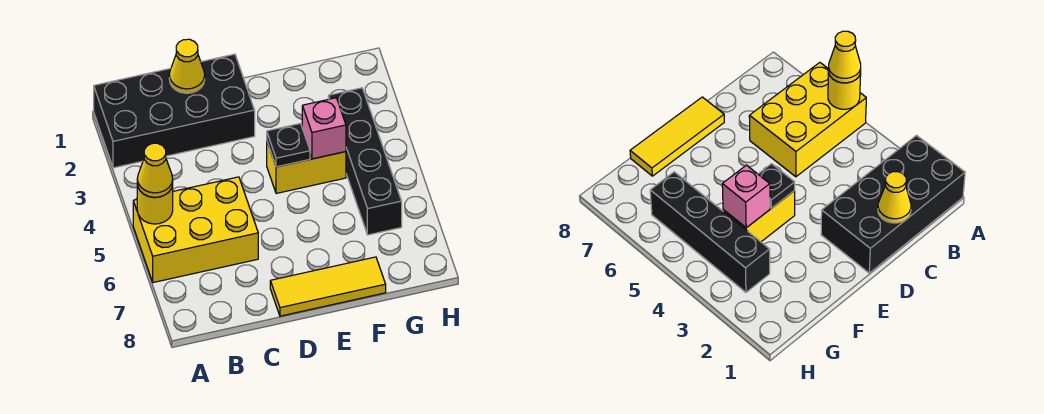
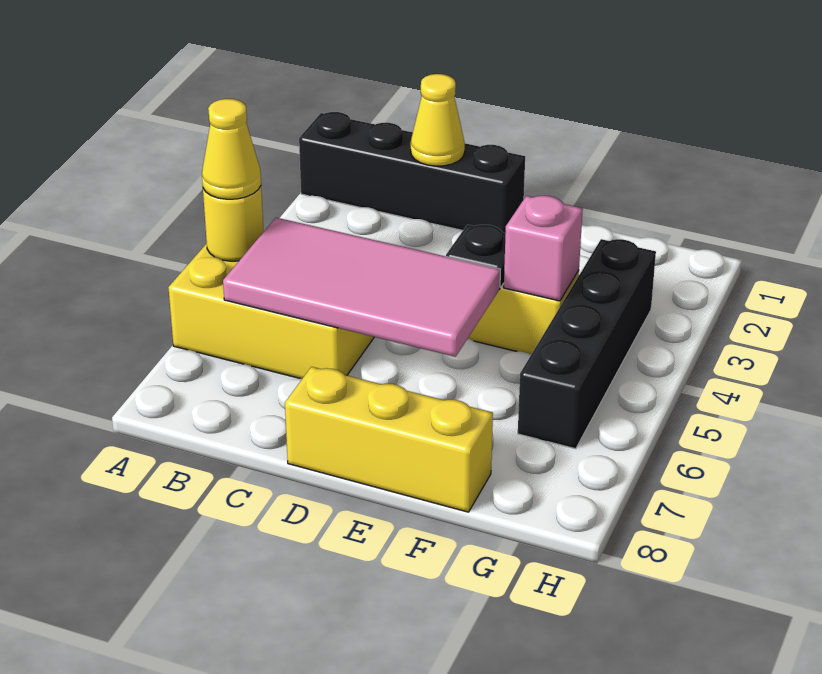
black brick A1:D2 level 1 -> black brick A1:D1 level 1
none -> pink tile B5:E6 level 2
yellow tile D8:F8 level 1 -> yellow brick D8:F8 level 1

